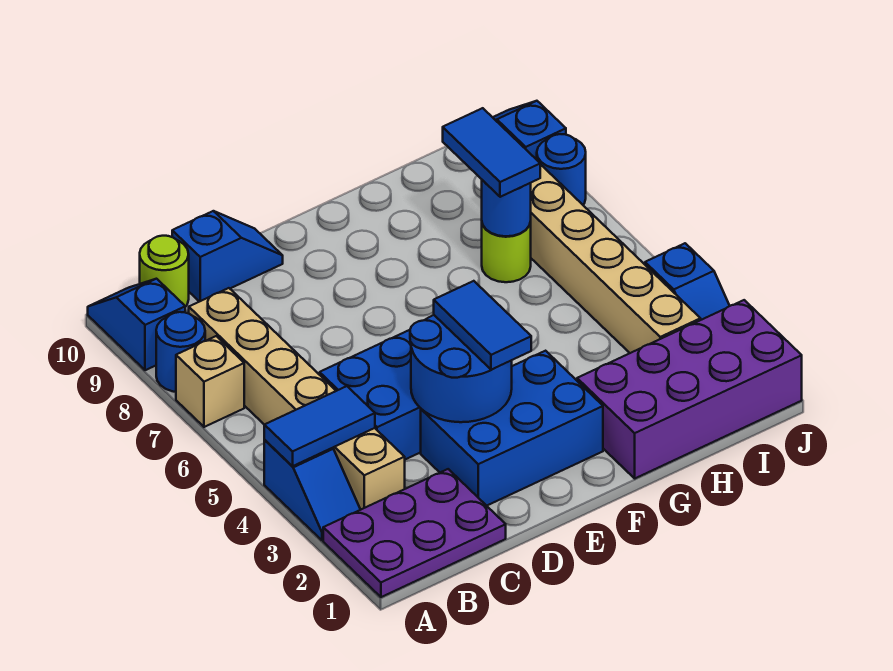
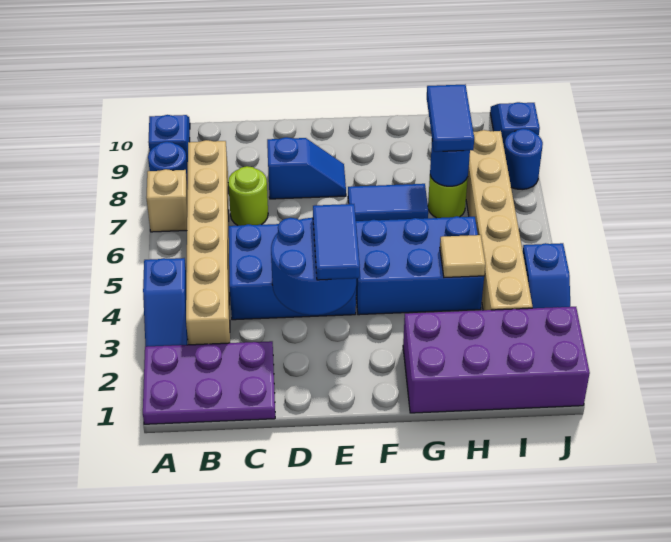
blue tile A4:B4 level 2 -> blue tile F7:G7 level 1
lime round brick B10 level 1 -> lime round brick C7 level 1
blue slope C10:D10 level 1 top C -> blue slope D8:E8 level 1 top D
blue brick D2:F3 level 1 -> blue brick F4:H5 level 1
none -> tan tile H4 level 2

